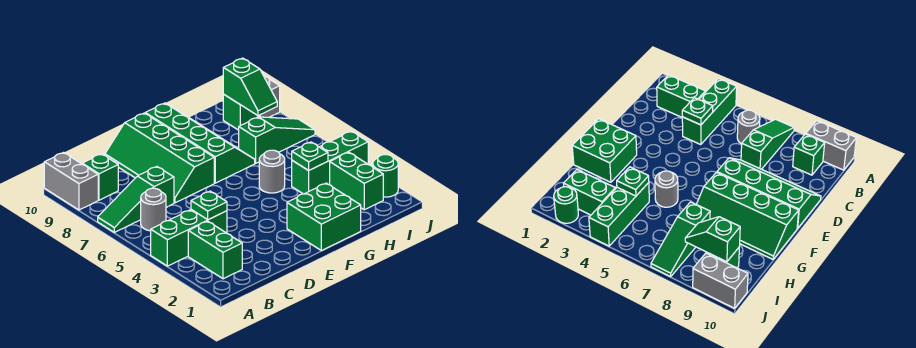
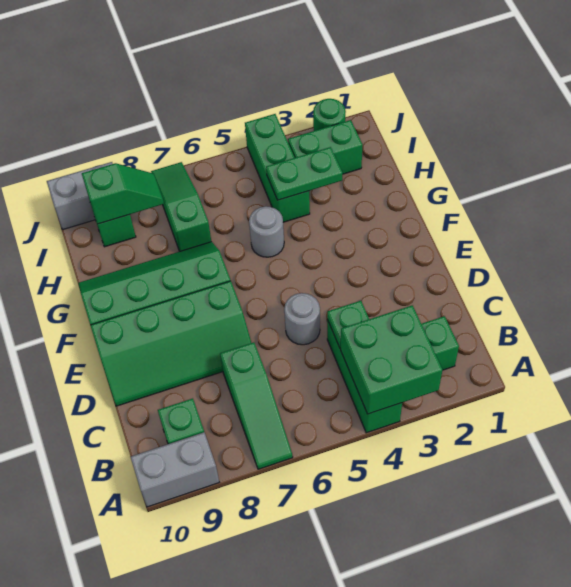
grey round brick B6 level 1 -> grey round brick D5 level 1
green brick F1:G2 level 1 -> green brick A3:B4 level 2
green plate H4 level 2 -> green plate H3:H4 level 2

